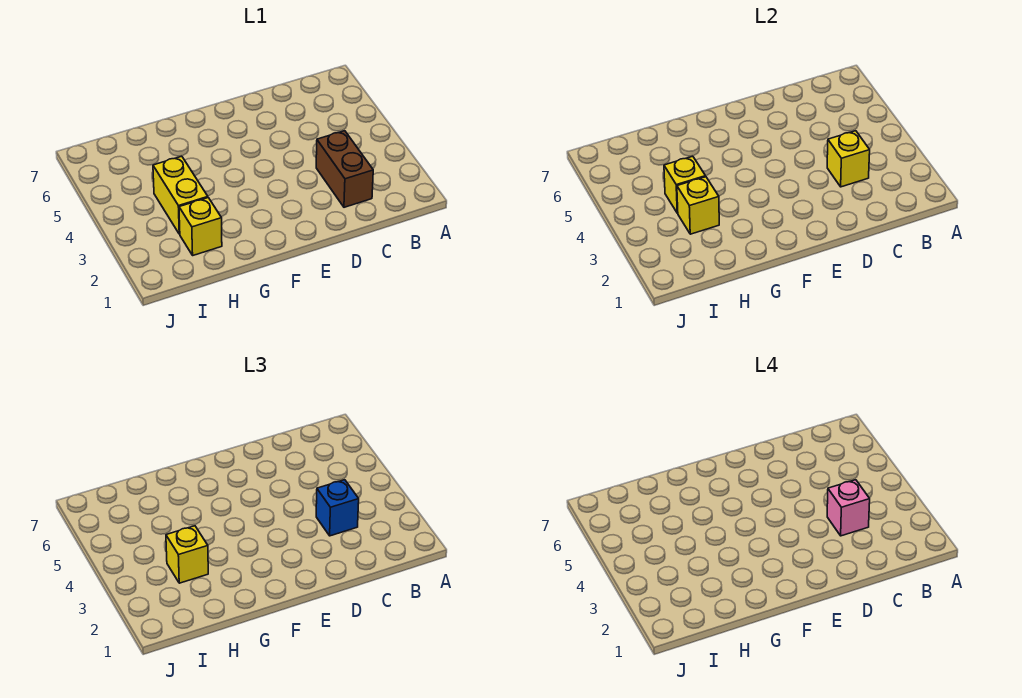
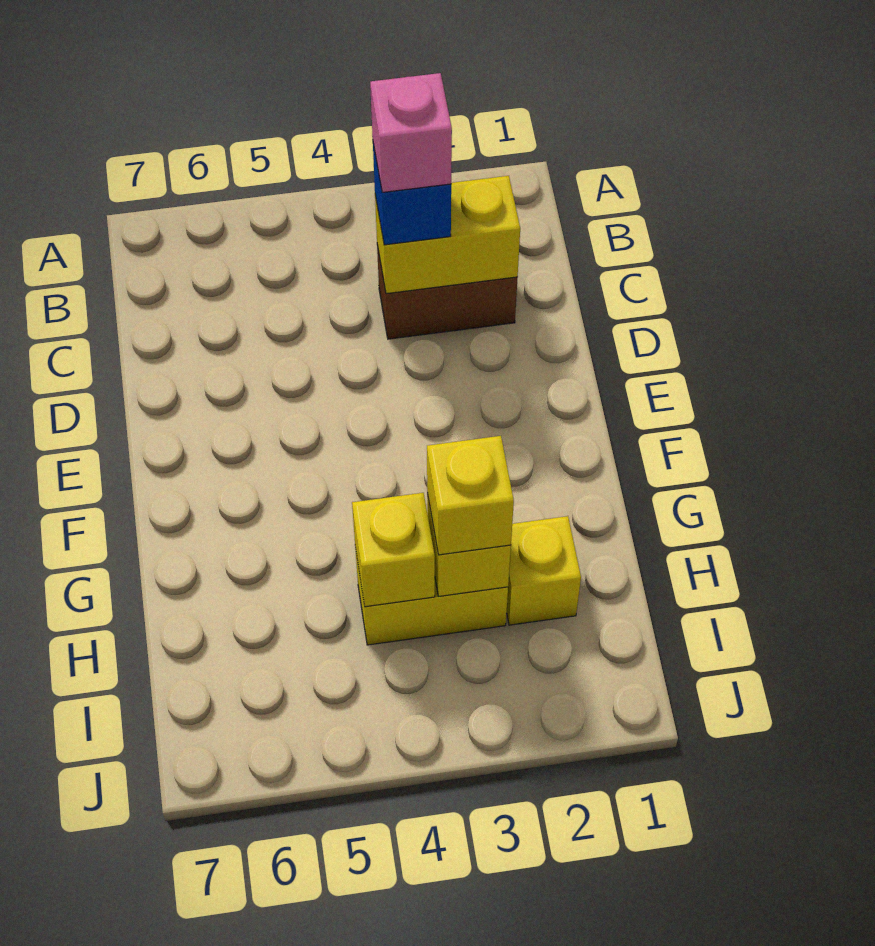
yellow brick C3 level 2 -> yellow brick C2:C3 level 2

